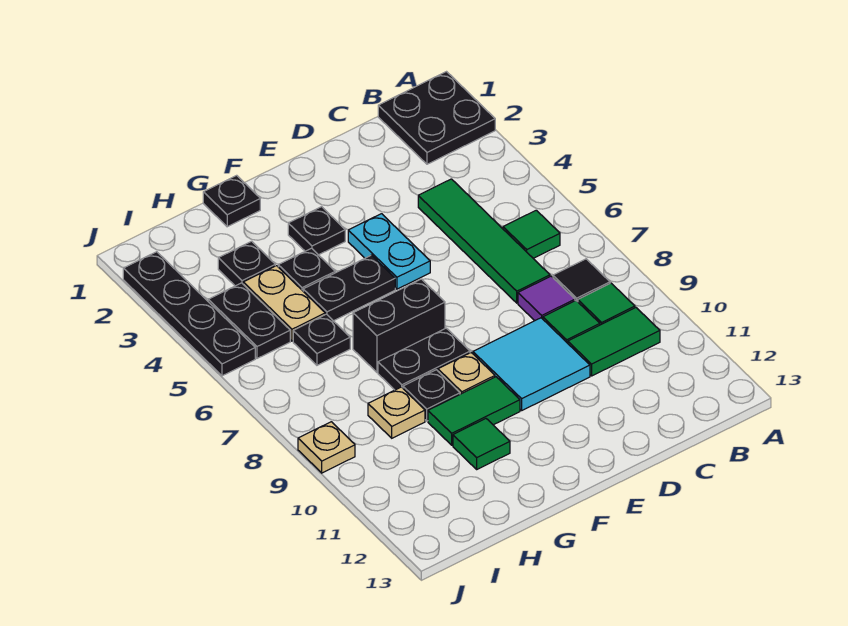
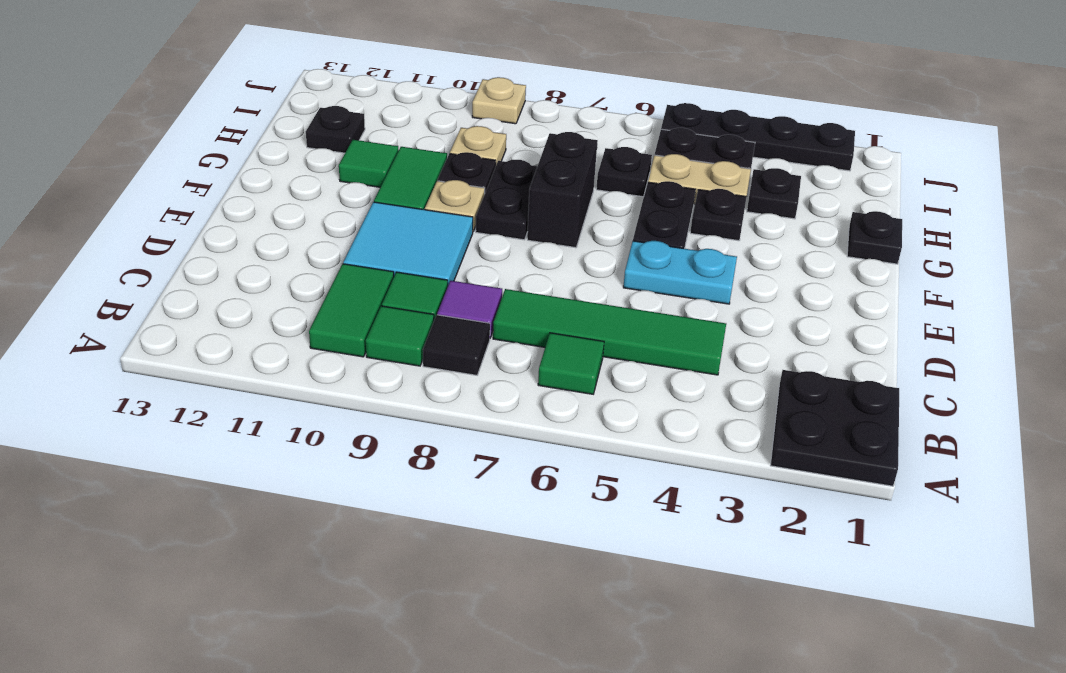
black plate F3 level 1 -> black plate H12 level 1

